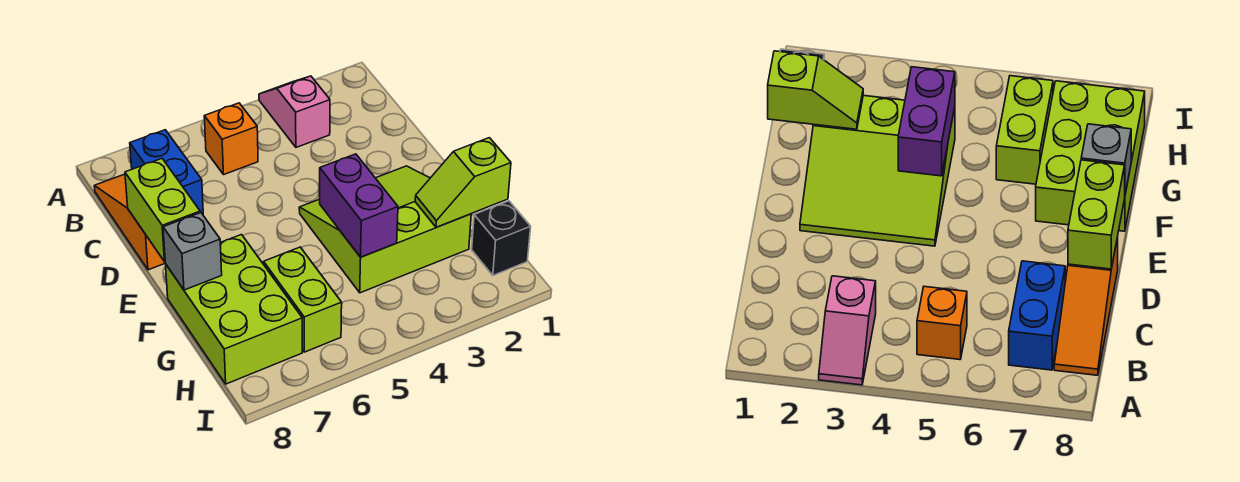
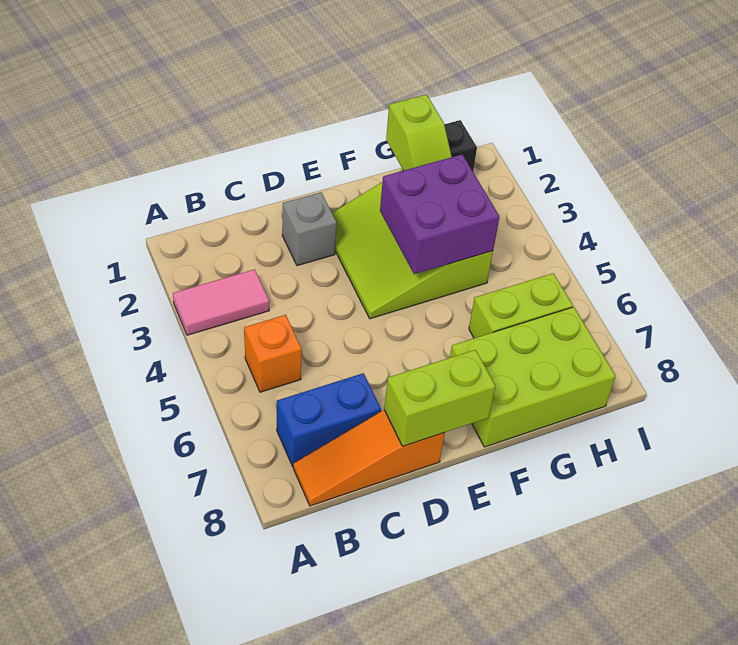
pink slope A3:B3 level 1 top B -> pink tile A3:B3 level 1
purple brick F4:G4 level 2 -> purple brick F3:G4 level 2
grey brick F8 level 2 -> grey brick D2 level 1

